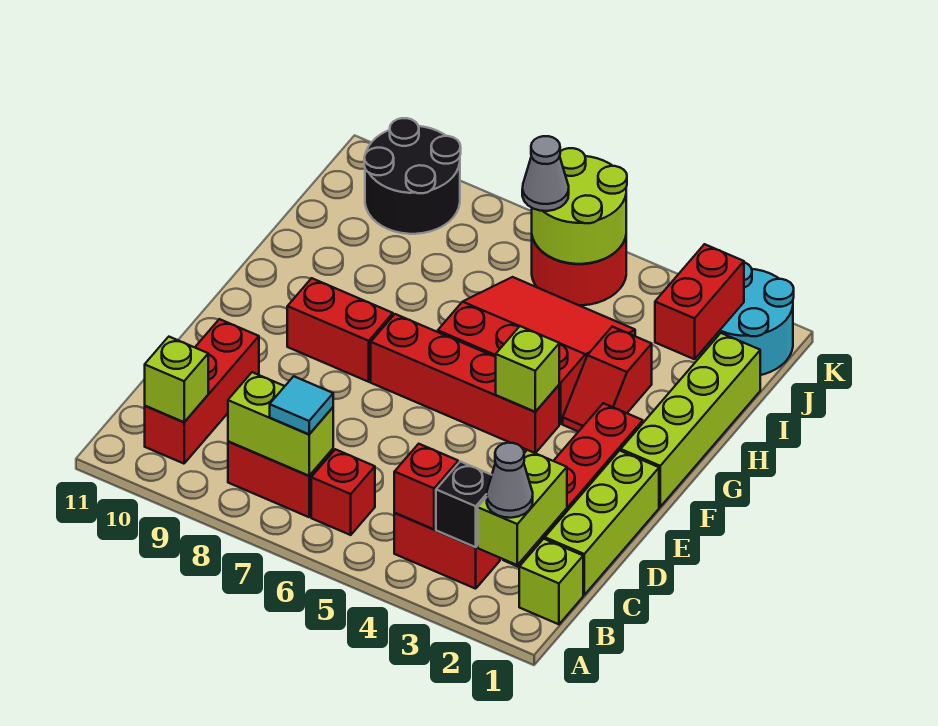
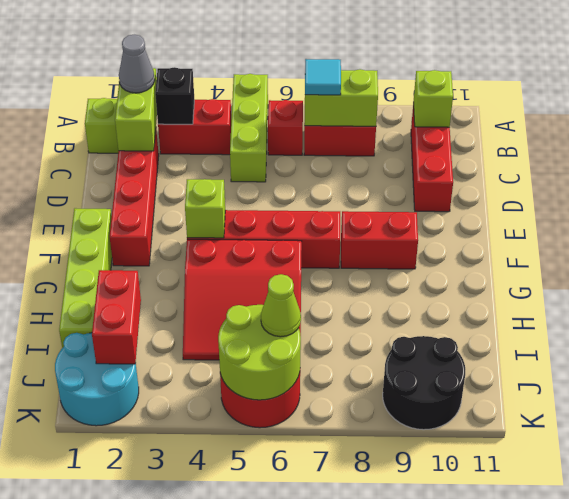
red brick B4 level 2 -> none
lime brick C1:E1 level 1 -> lime brick A5:C5 level 1
red slope G3:H3 level 1 top H -> none
grey cone J6 level 3 -> lime cone J6 level 3

